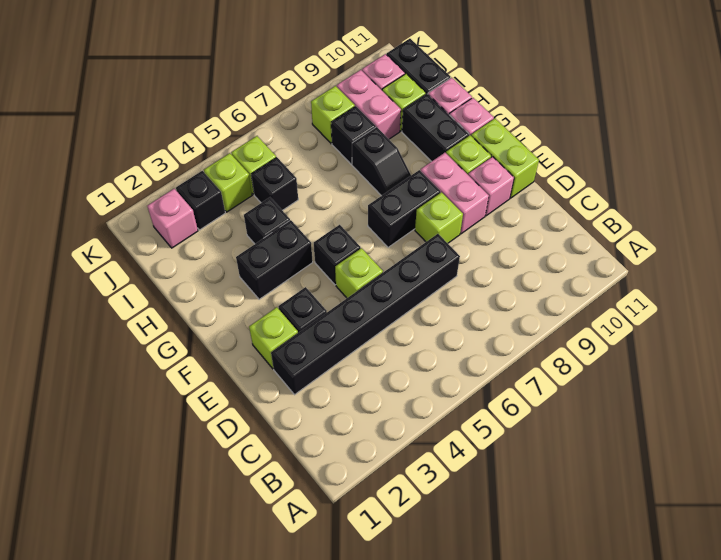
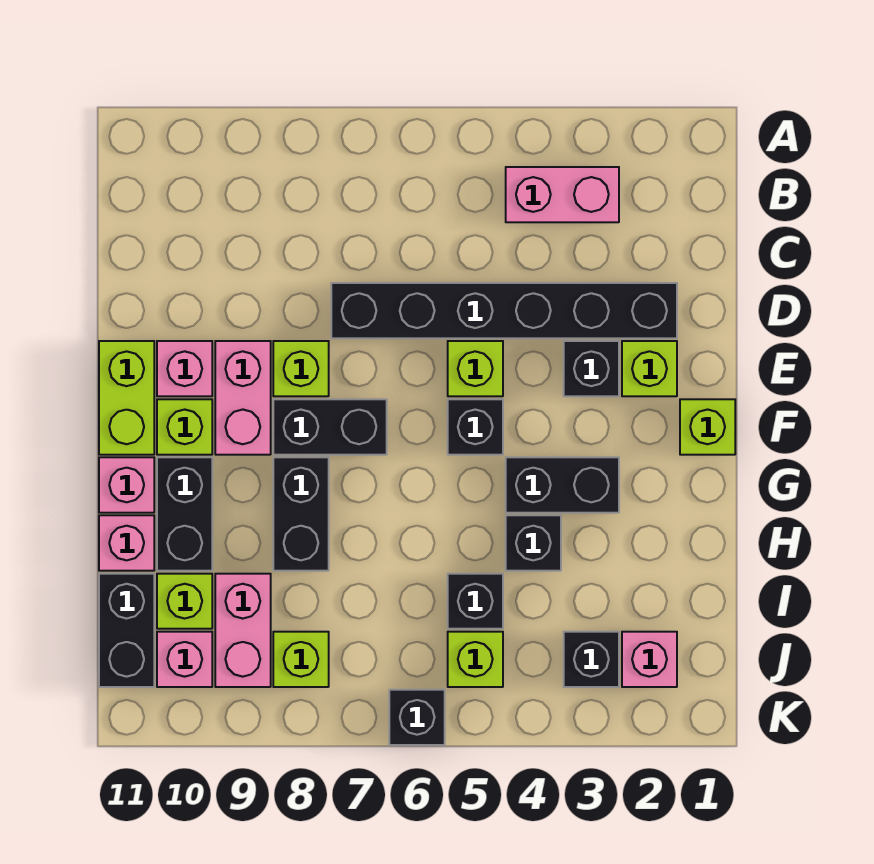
none -> pink brick B3:B4 level 1
black slope G8:H8 level 1 top H -> black brick G8:H8 level 1
black brick I8 level 1 -> black brick K6 level 1
lime brick J4 level 1 -> lime brick F1 level 1

